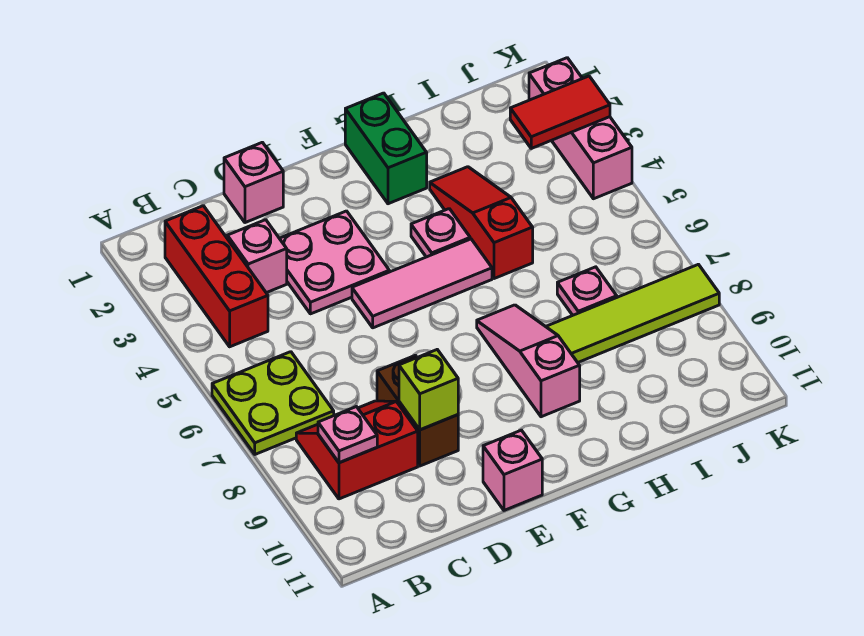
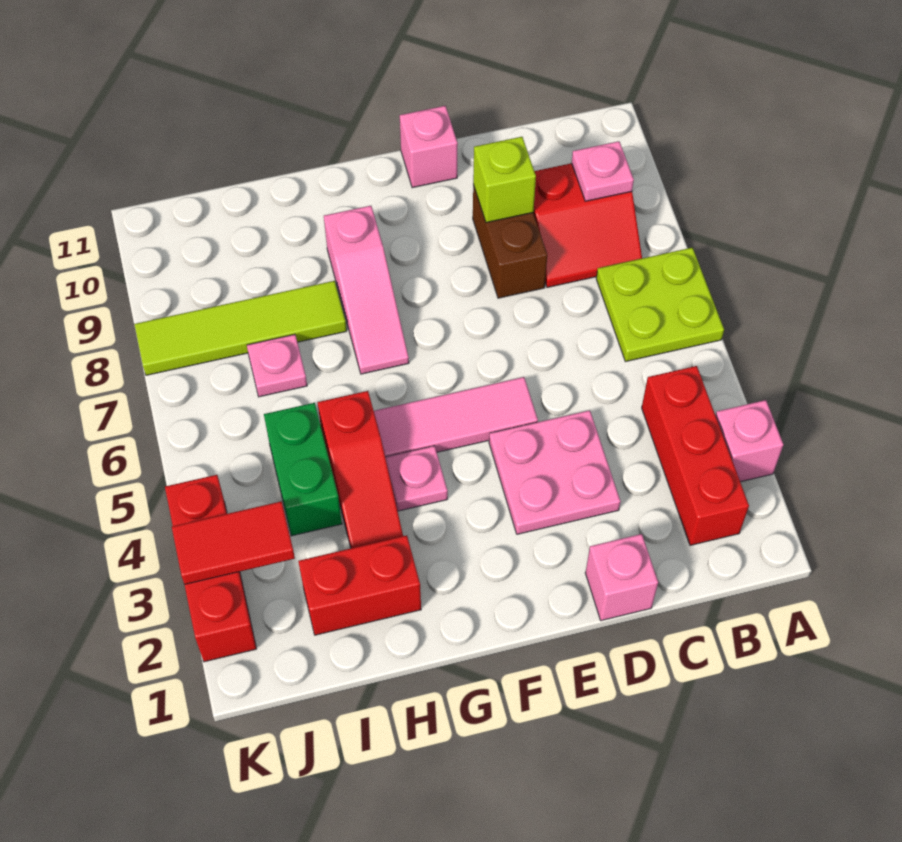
pink brick C3 level 1 -> pink brick A3 level 1
green brick G1:G2 level 1 -> green brick I4:I5 level 1
none -> red brick H2:I2 level 1
pink brick K2:K4 level 1 -> red brick K2:K4 level 1

